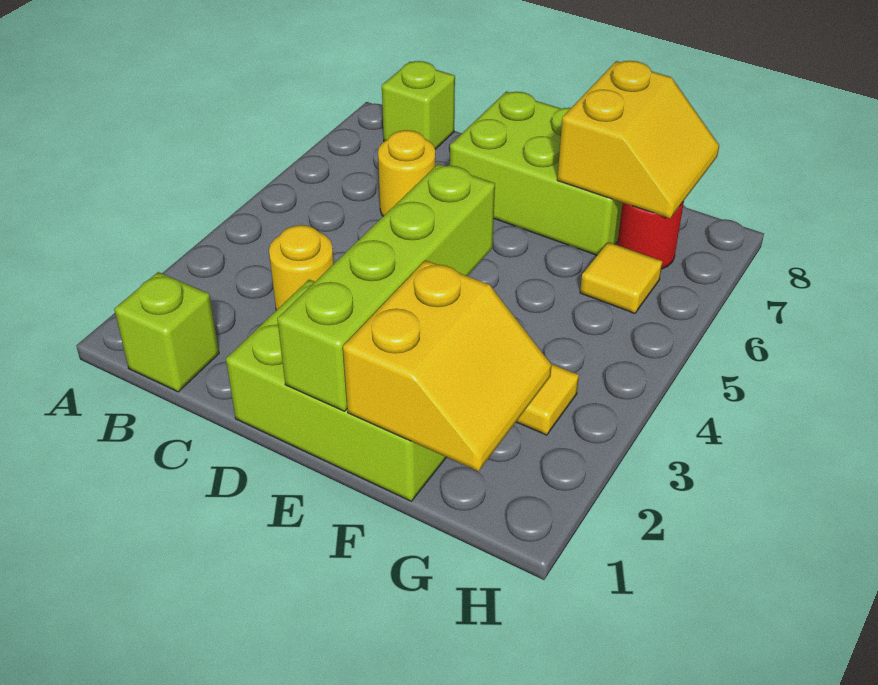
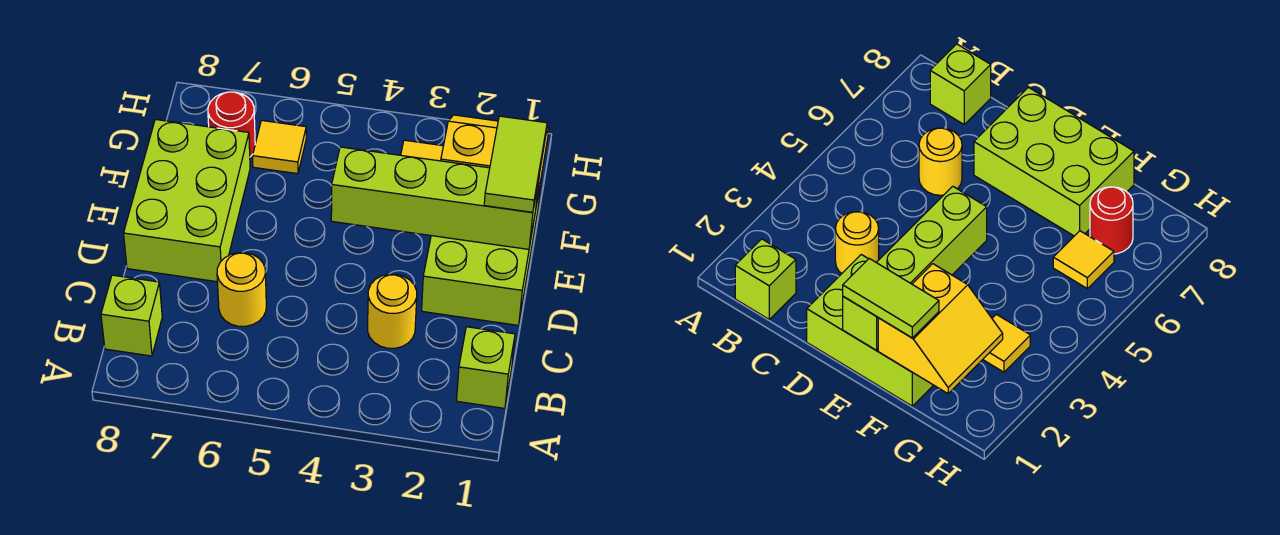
none -> lime tile E1:F1 level 3
yellow slope F7:G8 level 2 top F -> none

